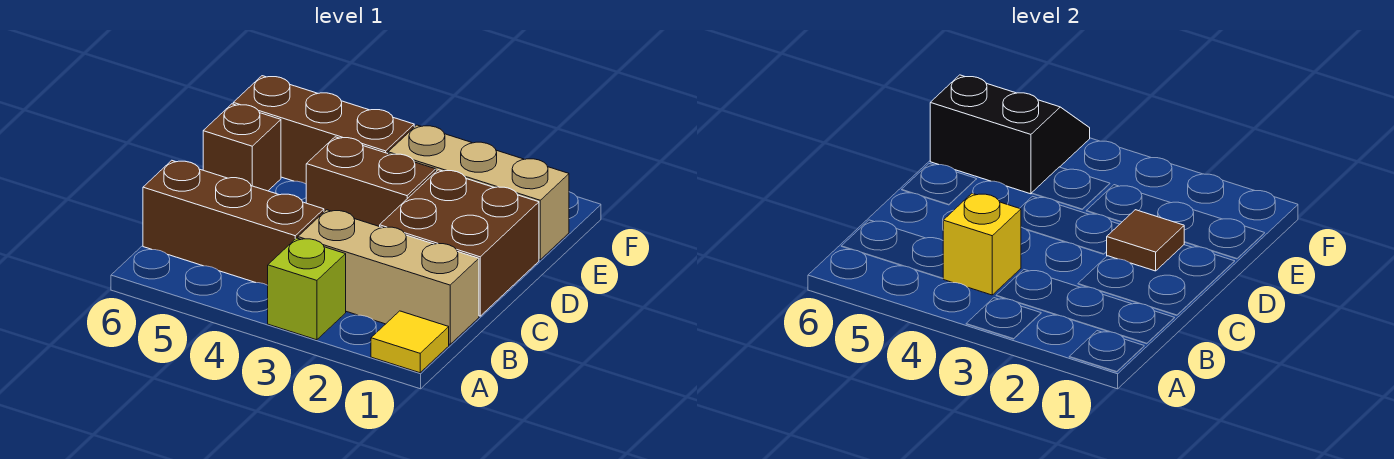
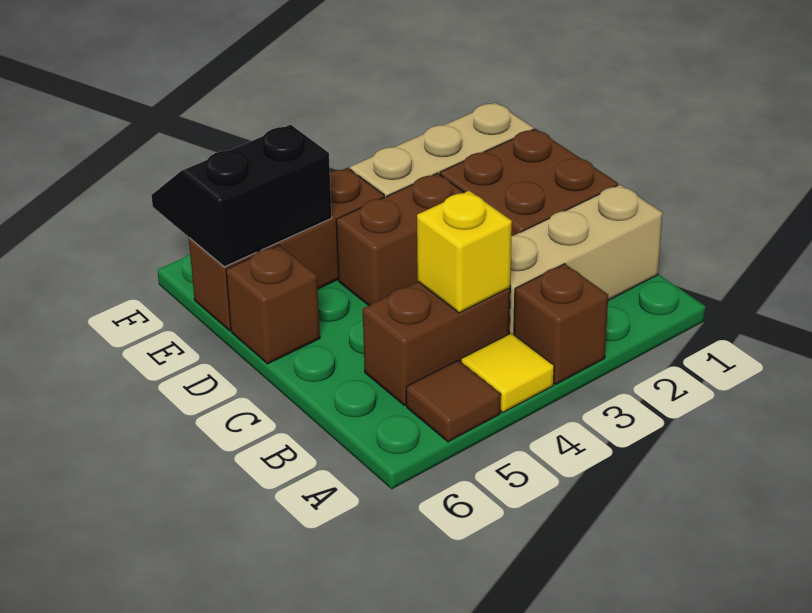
yellow tile A1 level 1 -> yellow tile A4 level 1
lime brick A3 level 1 -> brown brick A3 level 1
brown brick B4:B6 level 1 -> brown brick B4:B5 level 1
brown tile D2 level 2 -> brown tile A5 level 1

